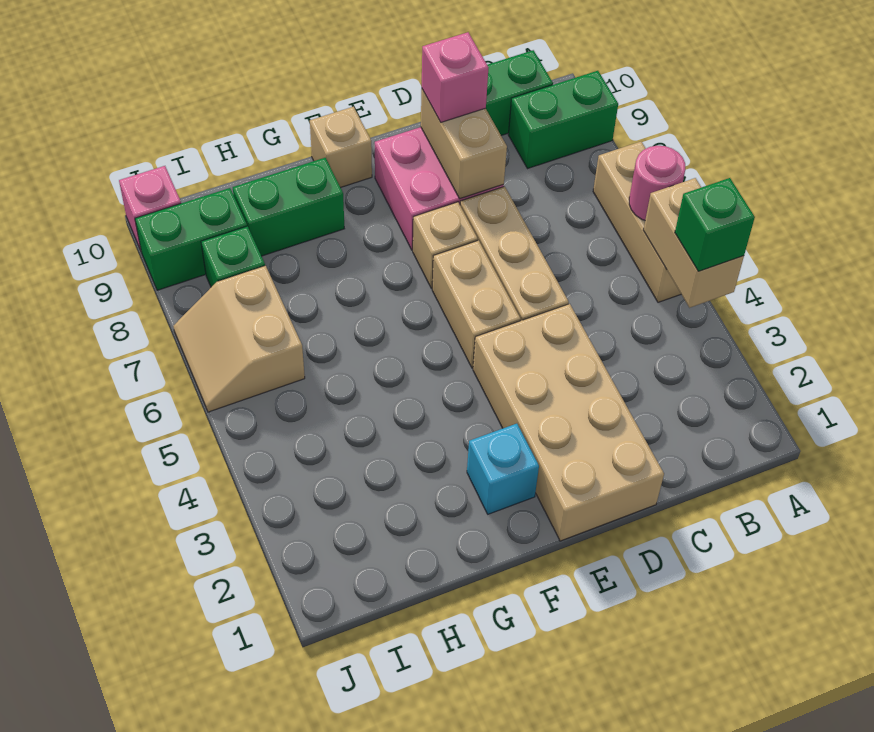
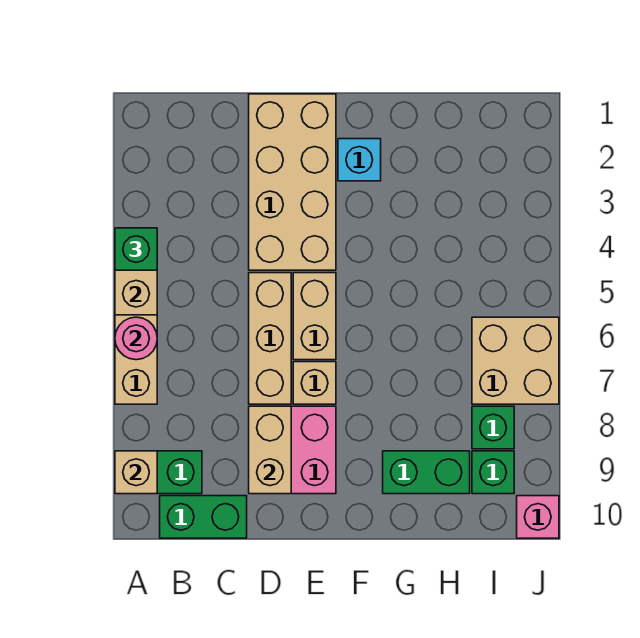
pink brick D9 level 3 -> none
tan brick F10 level 1 -> tan brick A9 level 2
tan slope I6:J7 level 1 top I -> tan brick I6:J7 level 1
green brick I9:J9 level 1 -> green brick I9 level 1

